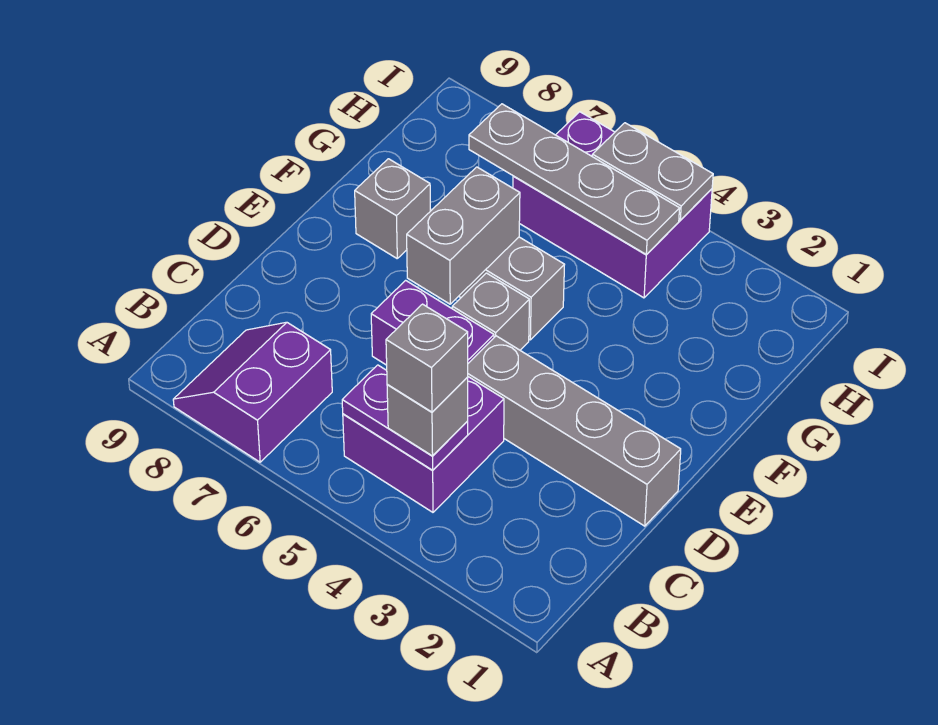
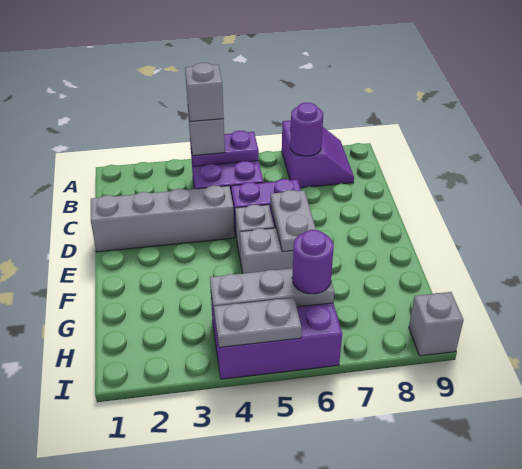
none -> purple round brick B7 level 2
grey brick E6:F6 level 2 -> grey plate E6:F6 level 2
grey brick F8 level 1 -> grey brick I9 level 1
grey plate H4:H7 level 2 -> grey plate H4:H6 level 2
none -> purple round brick H6 level 3

